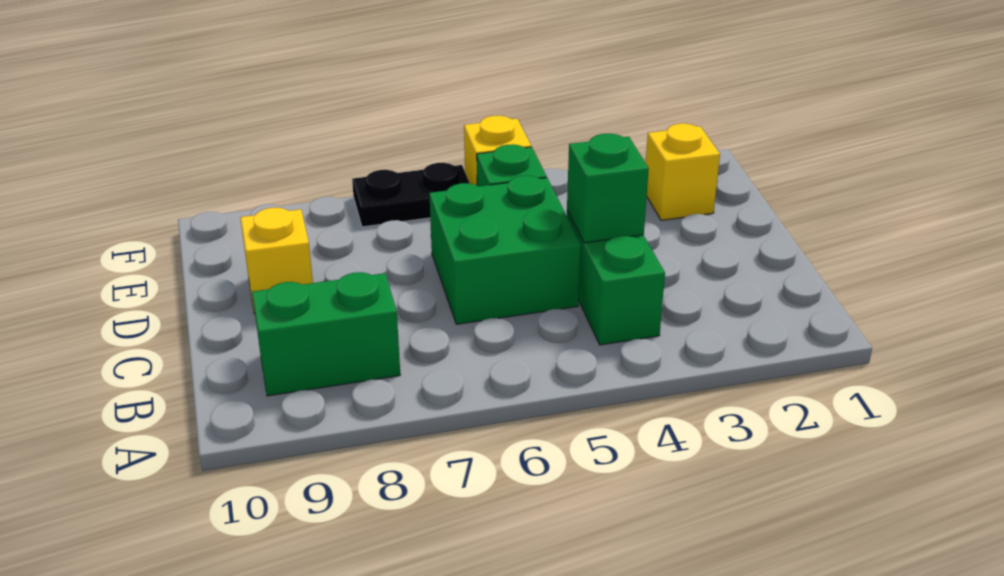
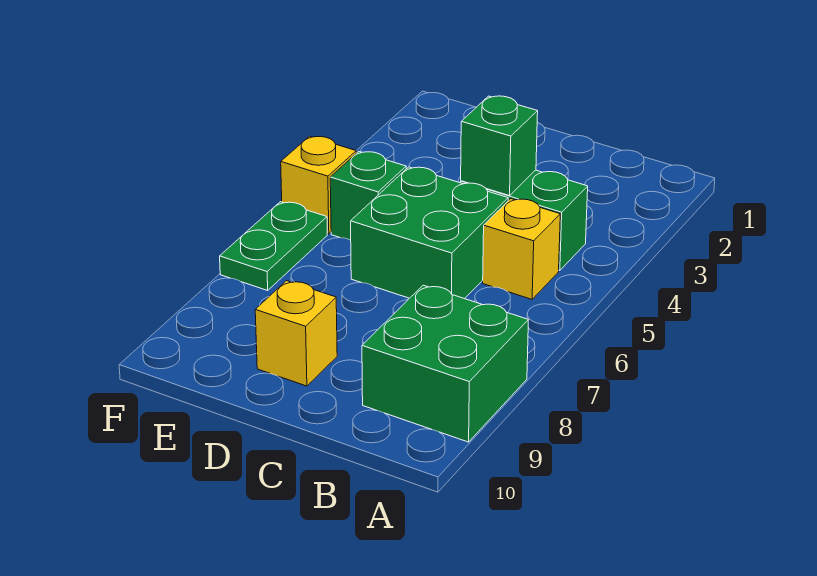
green brick B8:B9 level 1 -> green brick A8:B9 level 1
yellow brick E2 level 1 -> yellow brick B5 level 1
black plate F6:F7 level 1 -> green plate F6:F7 level 1

